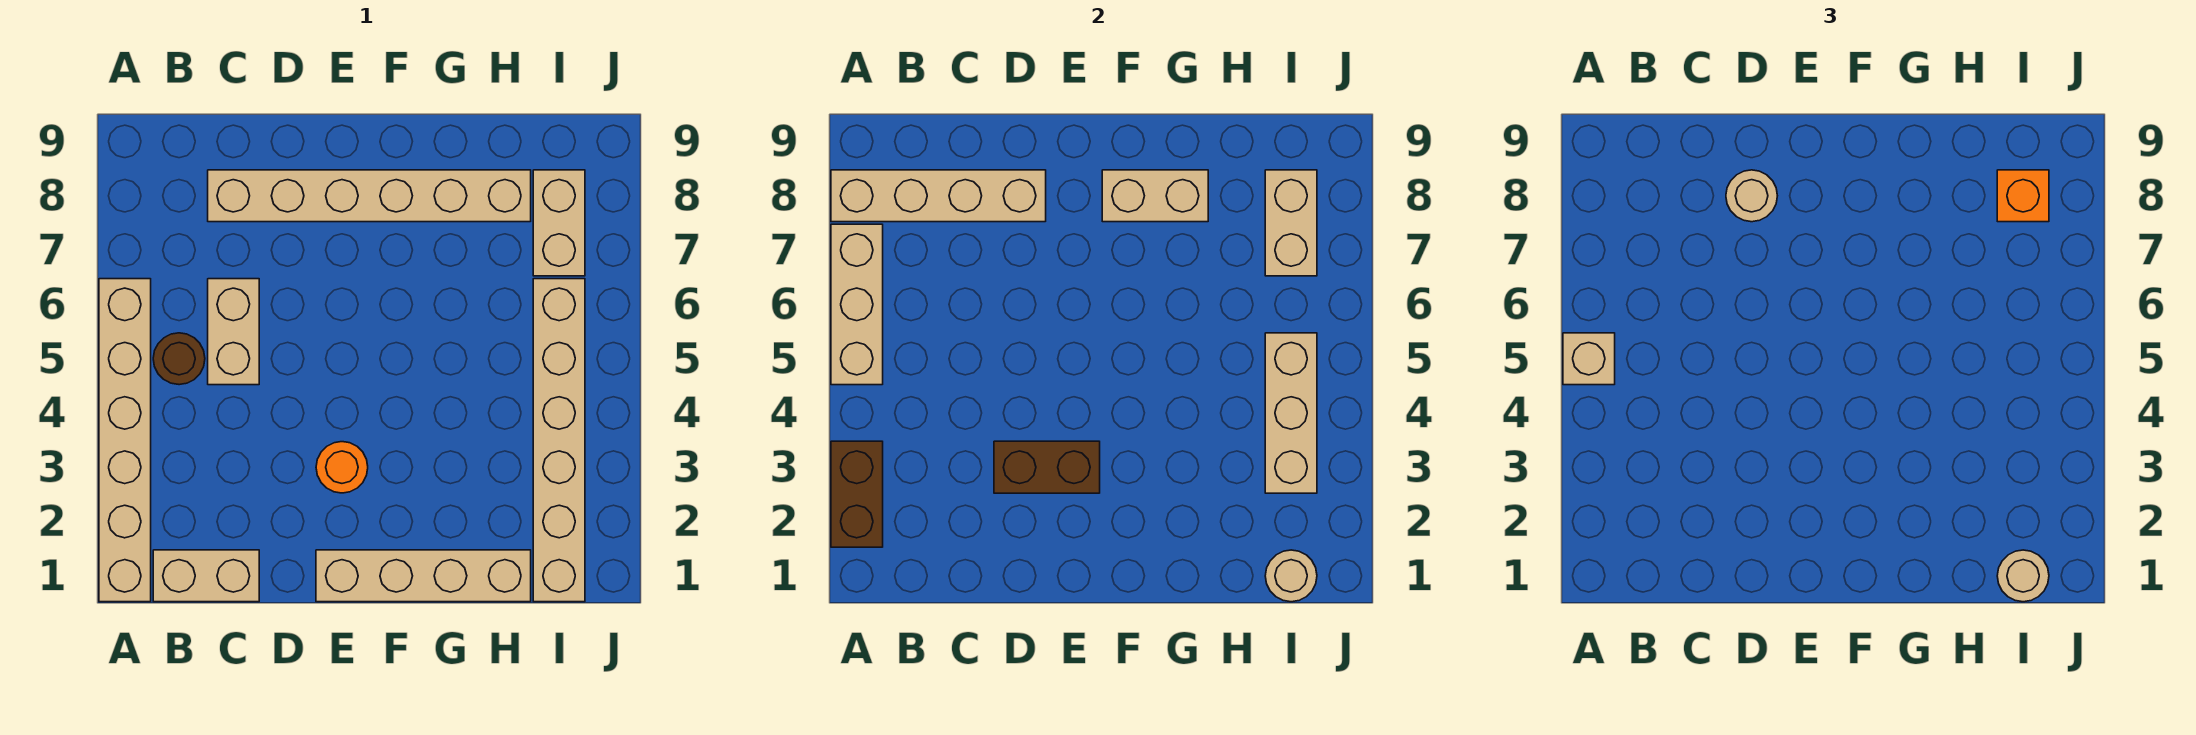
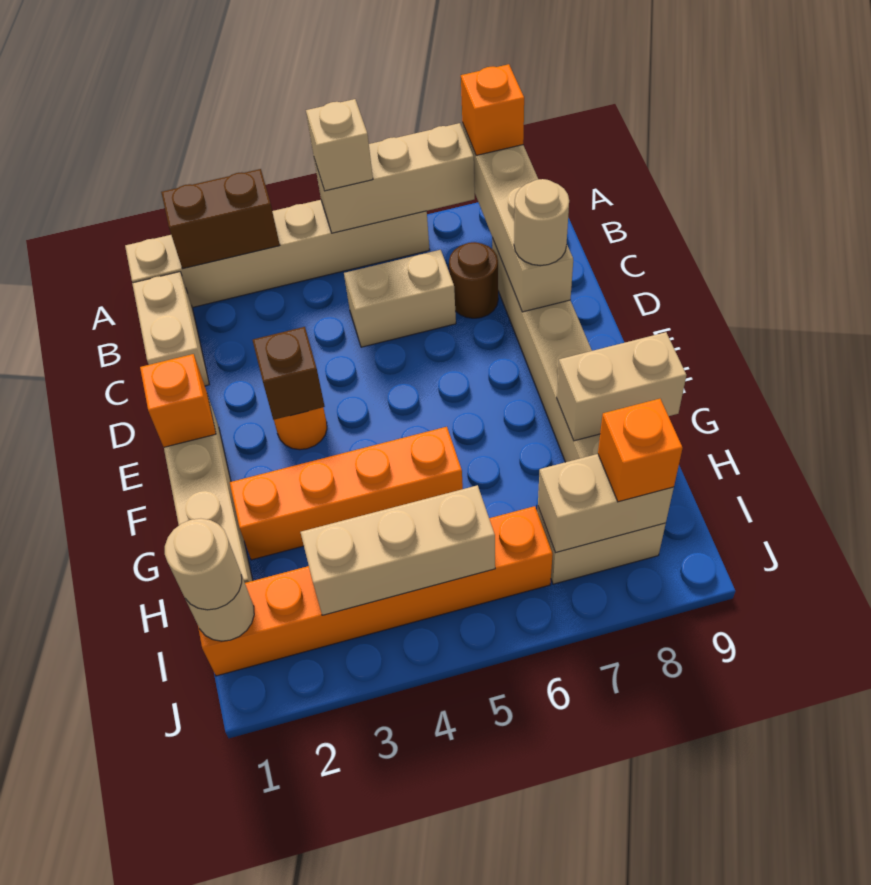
none -> orange brick A8 level 3
brown round brick B5 level 1 -> brown round brick C7 level 1
brown brick D3:E3 level 2 -> brown brick E3 level 2
none -> orange brick E1 level 2
tan brick F8:G8 level 2 -> tan brick G8:G9 level 2
none -> orange brick G2:G5 level 1
tan brick I1:I6 level 1 -> orange brick I1:I6 level 1

